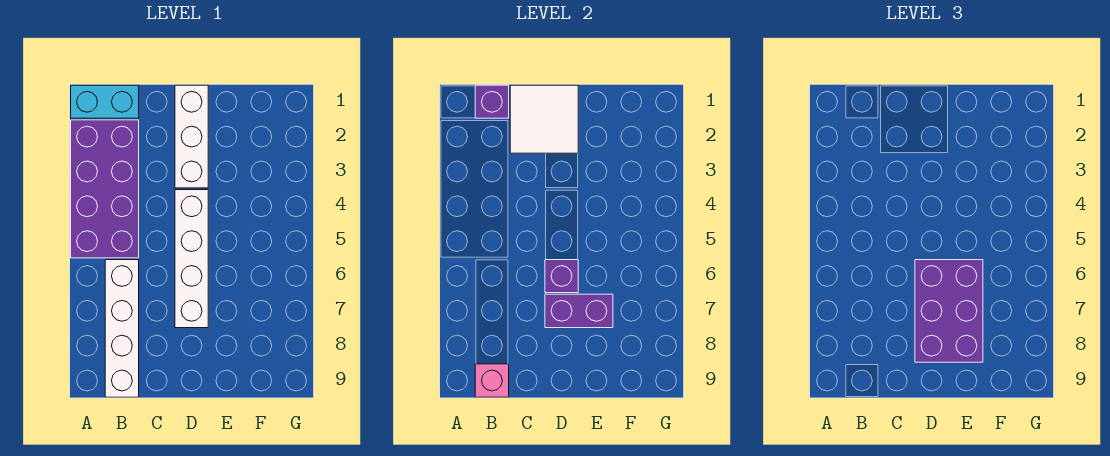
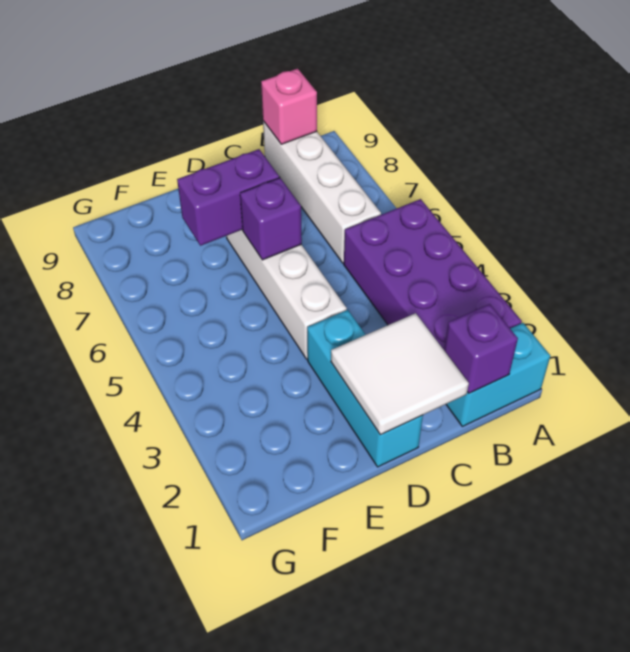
white brick D1:D3 level 1 -> cyan brick D1:D3 level 1
purple brick D6:E8 level 3 -> none

